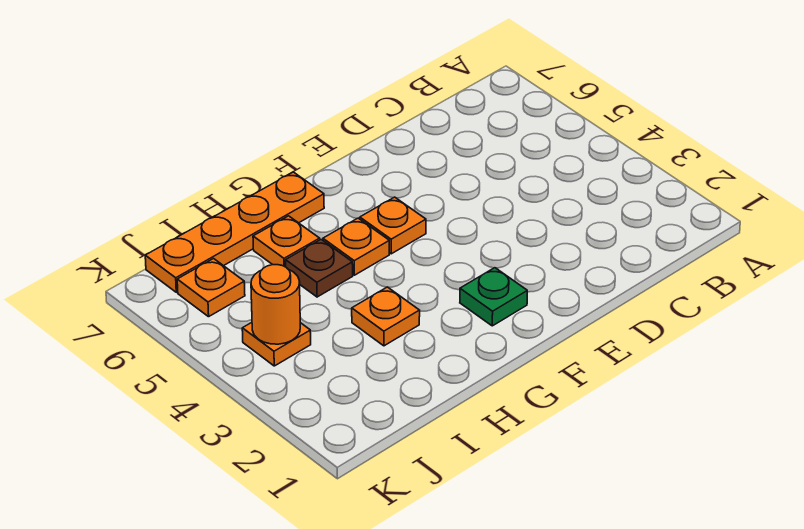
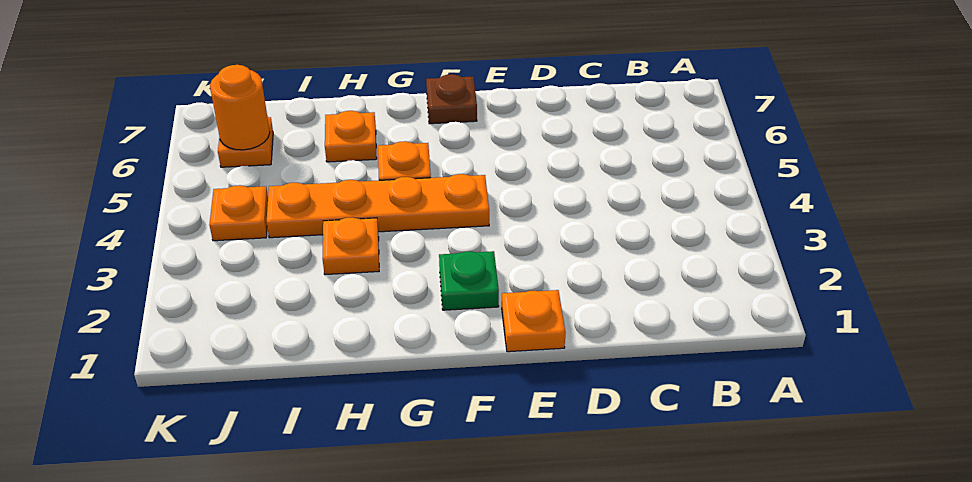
orange plate F5 level 1 -> orange plate E1 level 1
orange plate G7:J7 level 1 -> orange plate F4:I4 level 1
brown plate H5 level 1 -> brown plate F7 level 1
orange round brick J4 level 2 -> orange round brick J6 level 2

